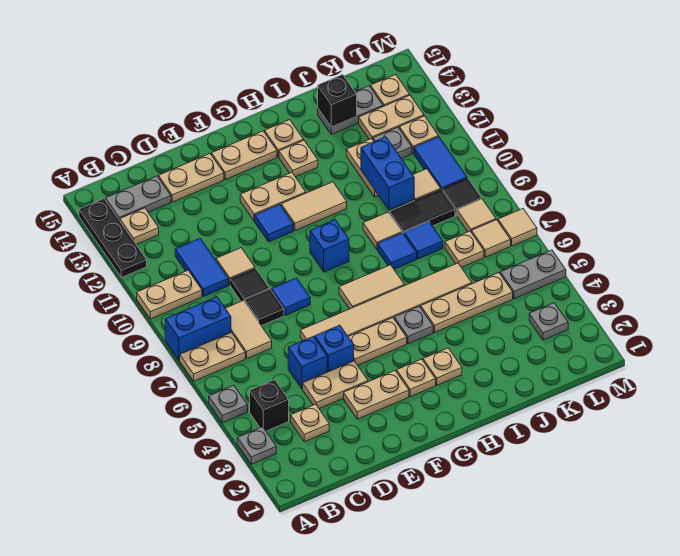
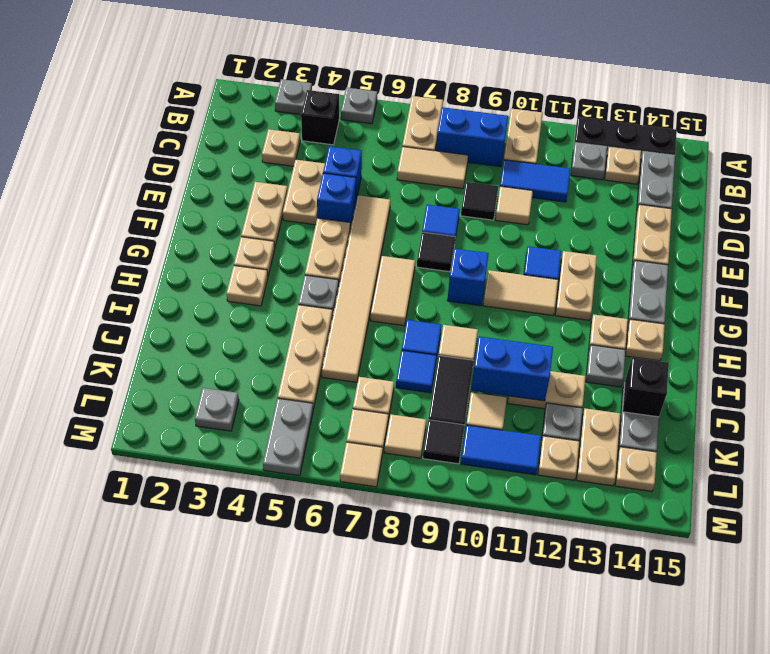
blue brick A8:B8 level 1 -> blue brick B8:B9 level 1
none -> grey plate B12 level 1
black tile D8 level 1 -> black tile F8 level 1
tan plate F14:G14 level 1 -> grey plate F14:G14 level 1
tan tile G11:H11 level 1 -> tan tile G10:G11 level 1
none -> grey plate I13 level 1

